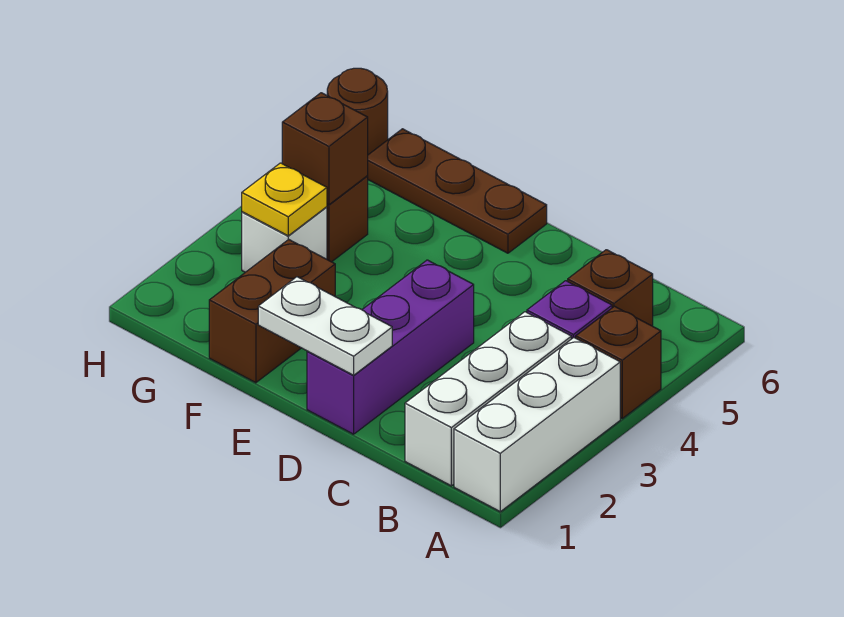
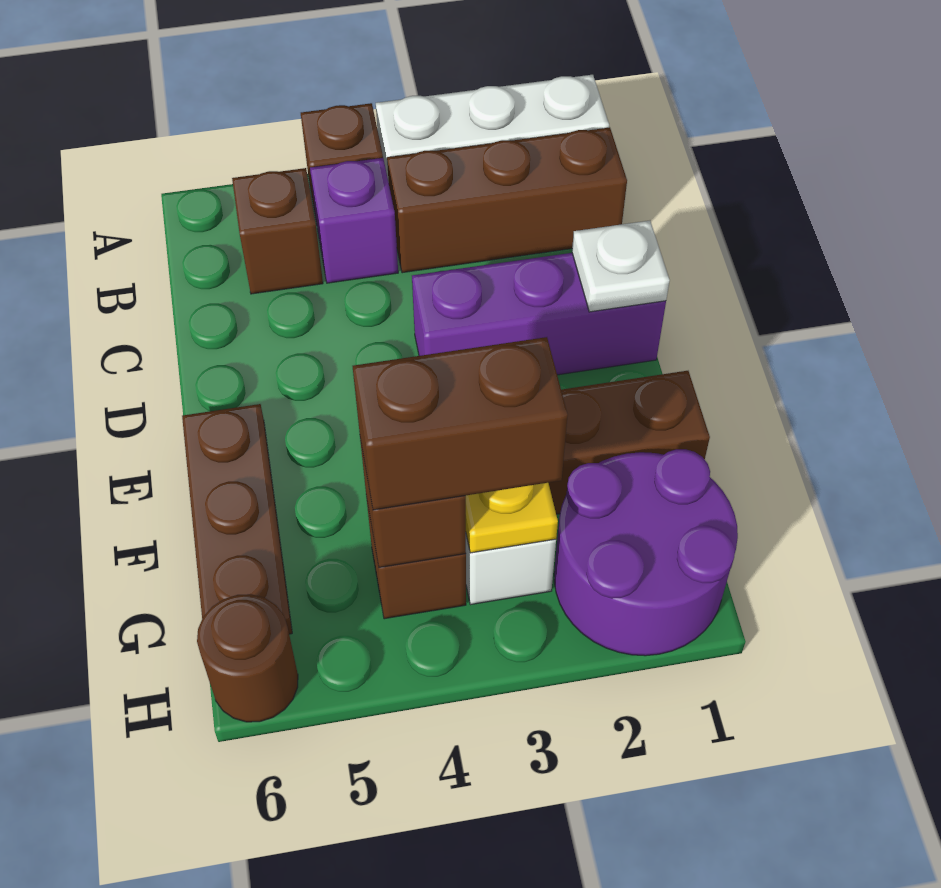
white brick B1:B3 level 1 -> brown brick B1:B3 level 1
white plate D1:E1 level 2 -> white plate D1 level 2
none -> purple round brick G1:H2 level 1
none -> brown brick G3:G4 level 3

